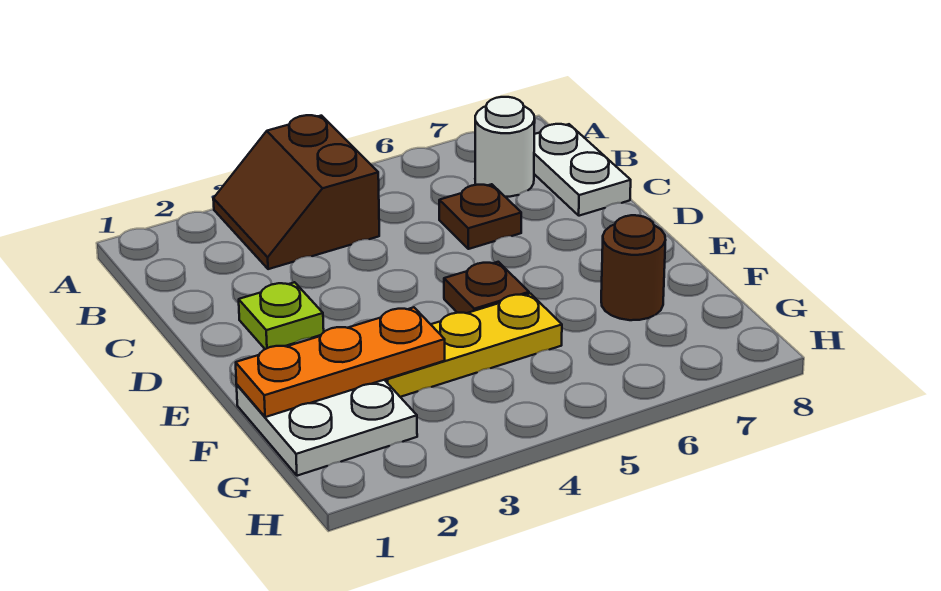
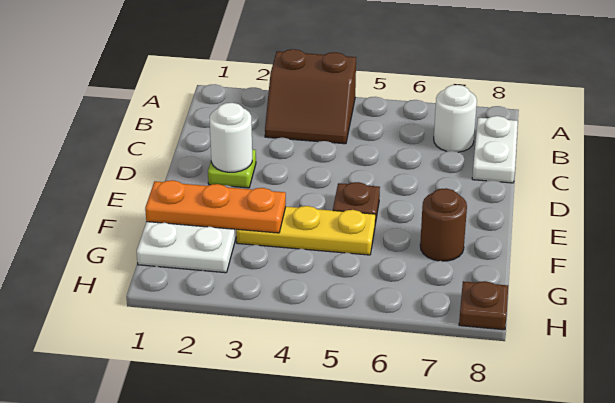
brown slope A3:B4 level 1 top 4 -> brown slope A3:B4 level 1 top A
brown plate C6 level 1 -> brown plate H8 level 1
none -> white round brick D2 level 2

